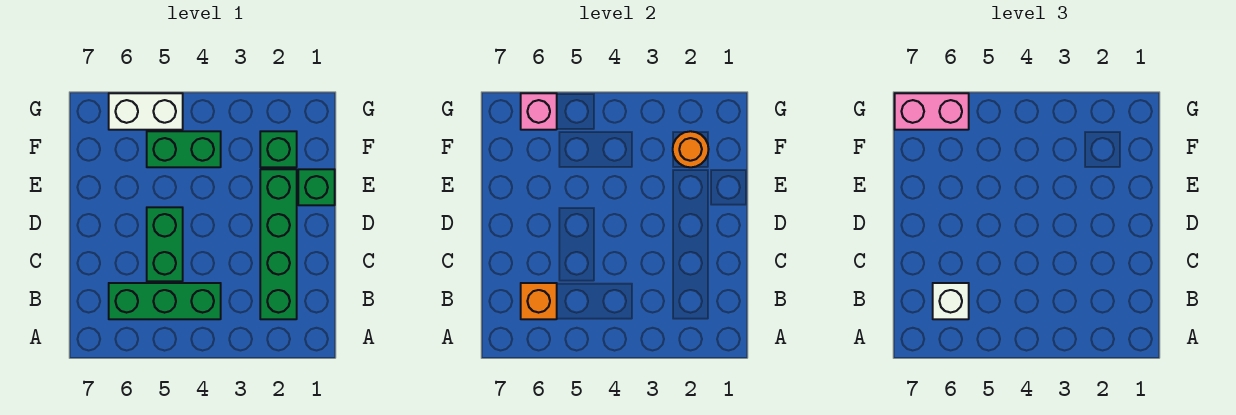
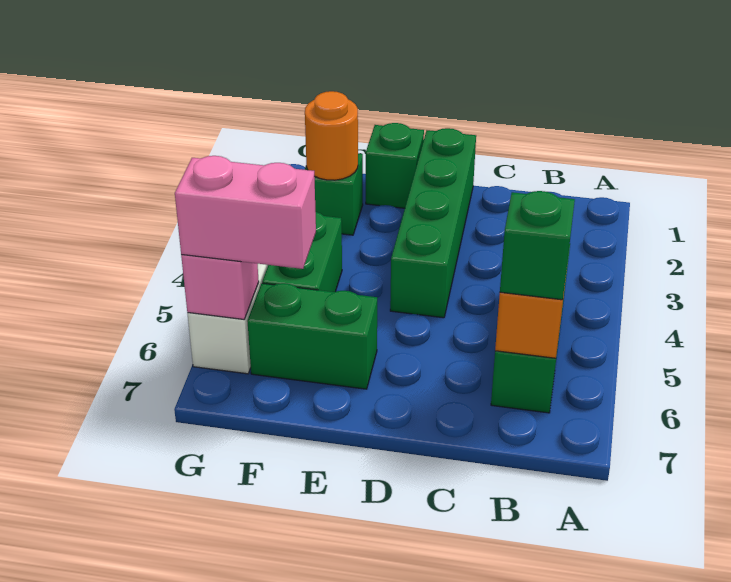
green brick B2:E2 level 1 -> green brick D1:D4 level 1
white brick B6 level 3 -> green brick B6 level 3
green brick C5:D5 level 1 -> green brick E6:F6 level 1
pink brick G6:G7 level 3 -> pink brick F6:G6 level 3

